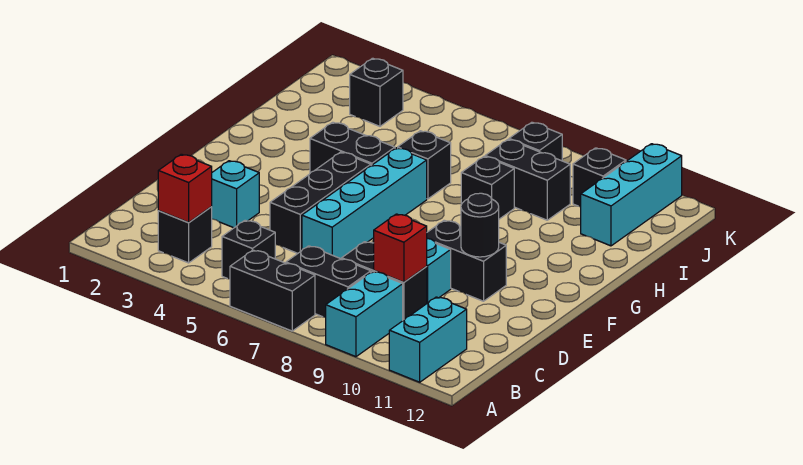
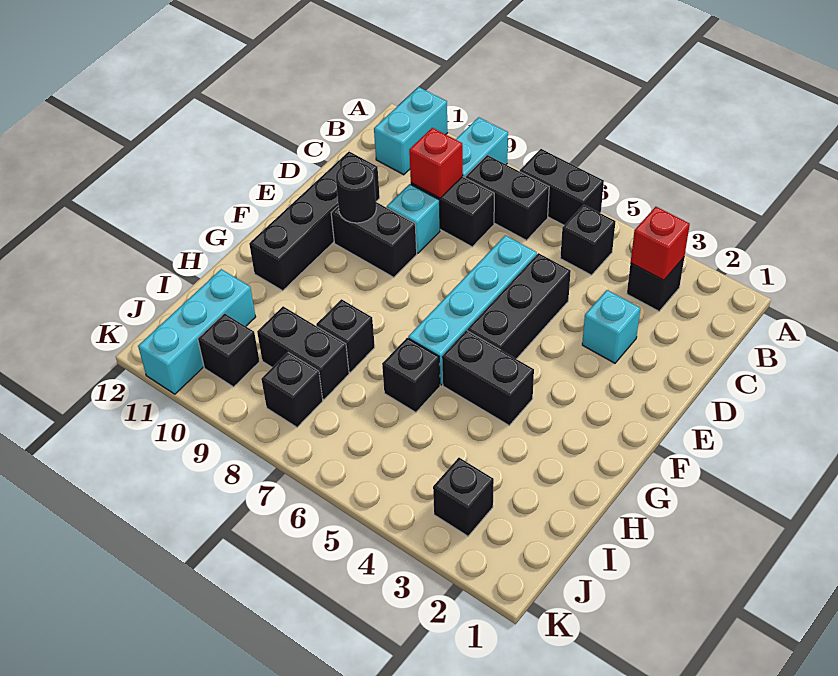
none -> black brick D11:G11 level 1

